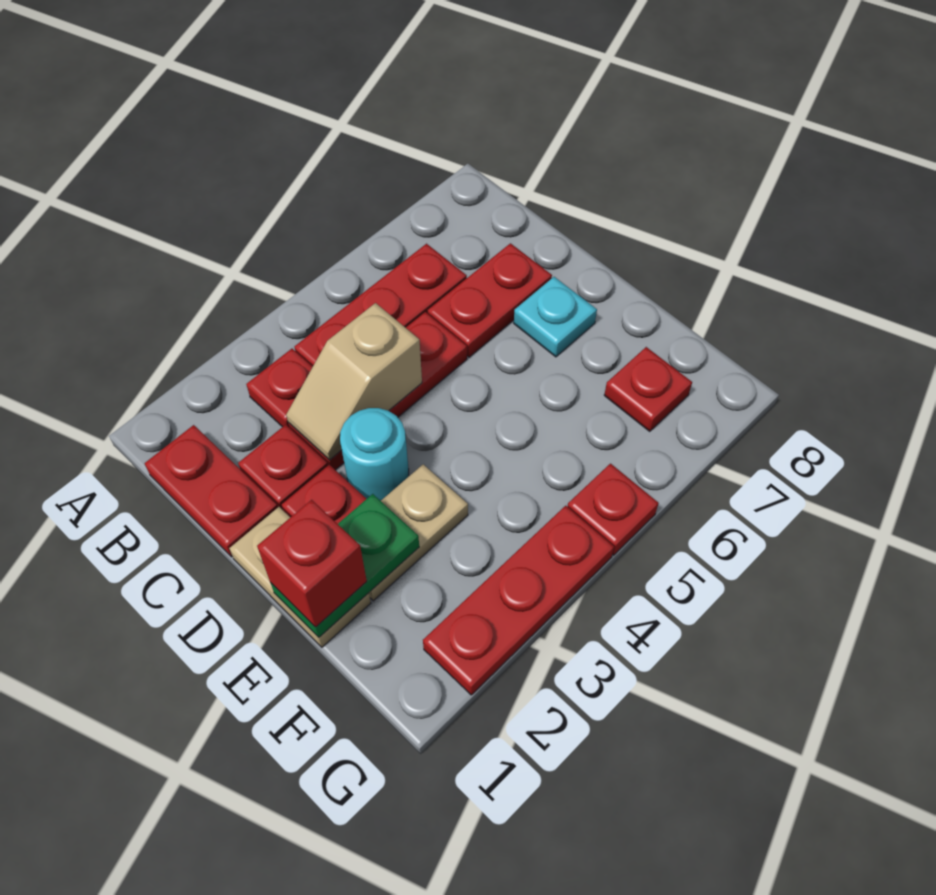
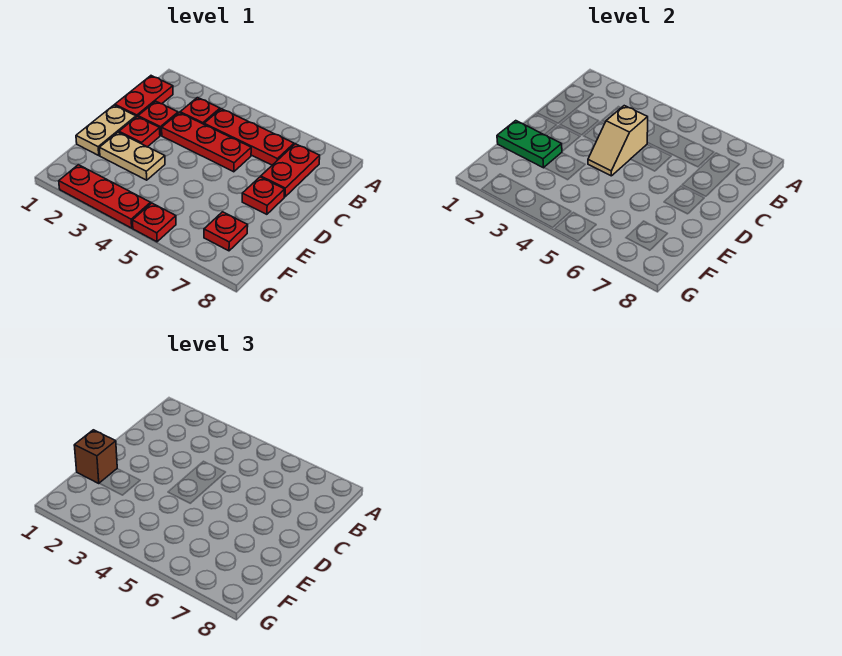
tan slope C3:C4 level 2 top 4 -> tan slope C4:D4 level 2 top C
red plate C6:C7 level 1 -> red plate B7:C7 level 1
cyan round brick D3 level 1 -> none
cyan plate D7 level 1 -> red plate D7 level 1
red brick E1 level 3 -> brown brick E1 level 3

